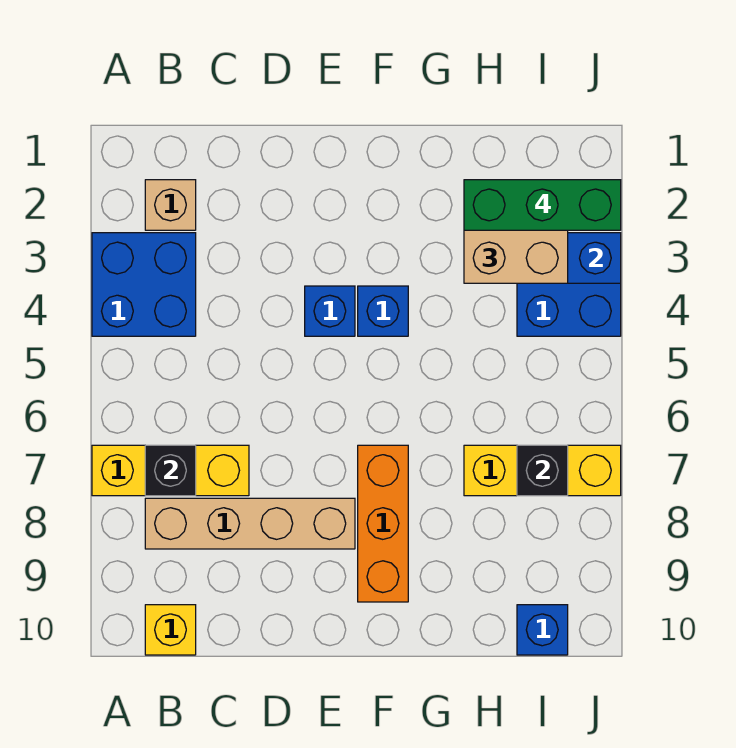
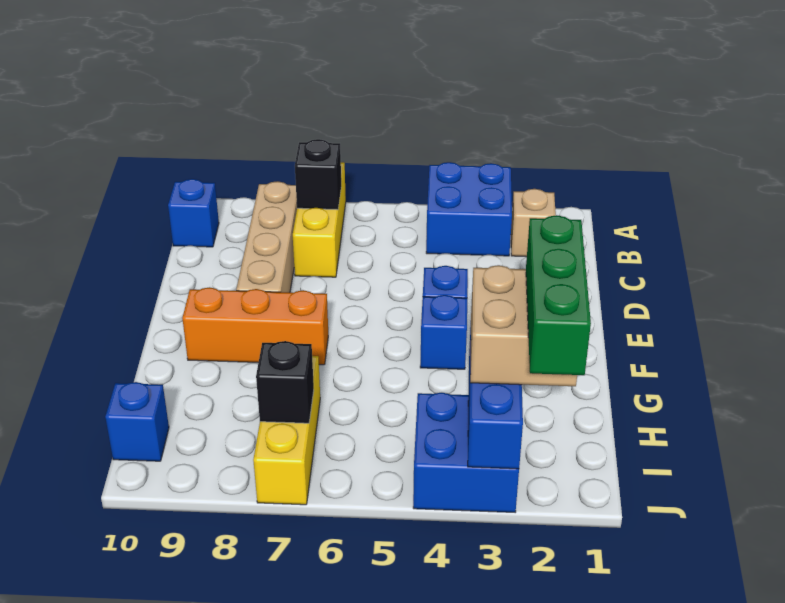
yellow brick B10 level 1 -> blue brick B10 level 1

